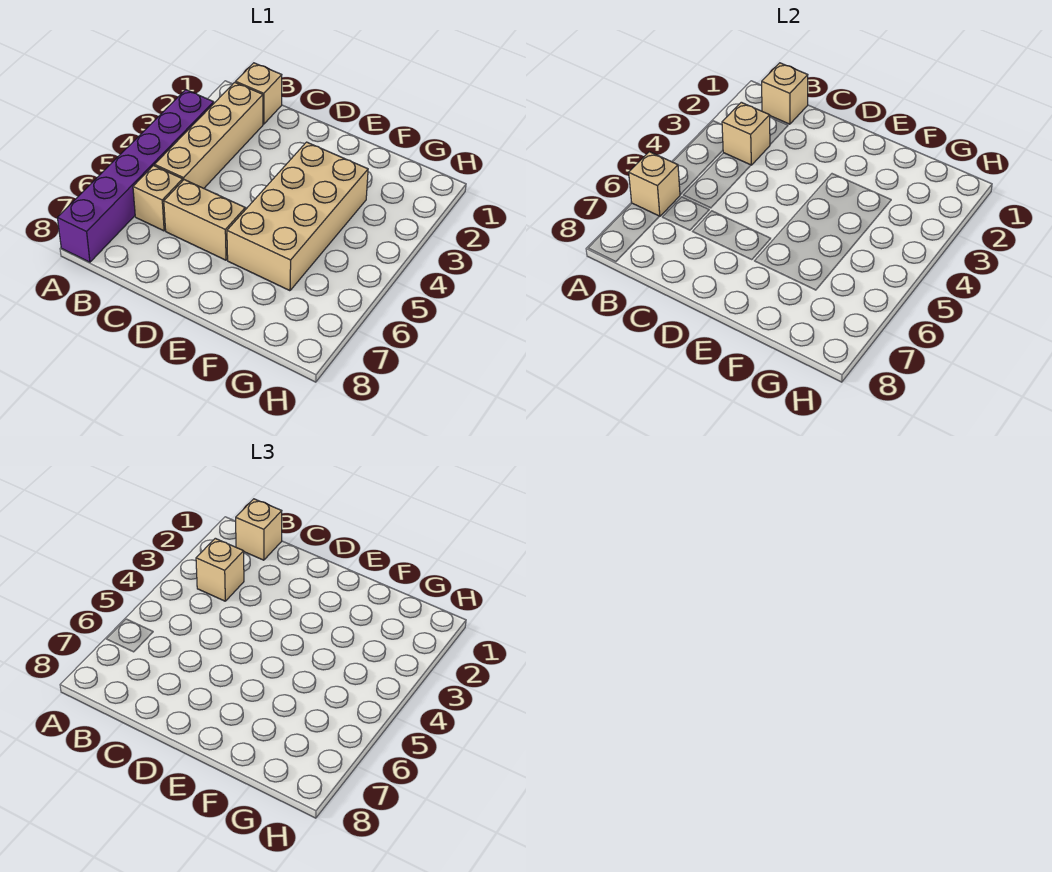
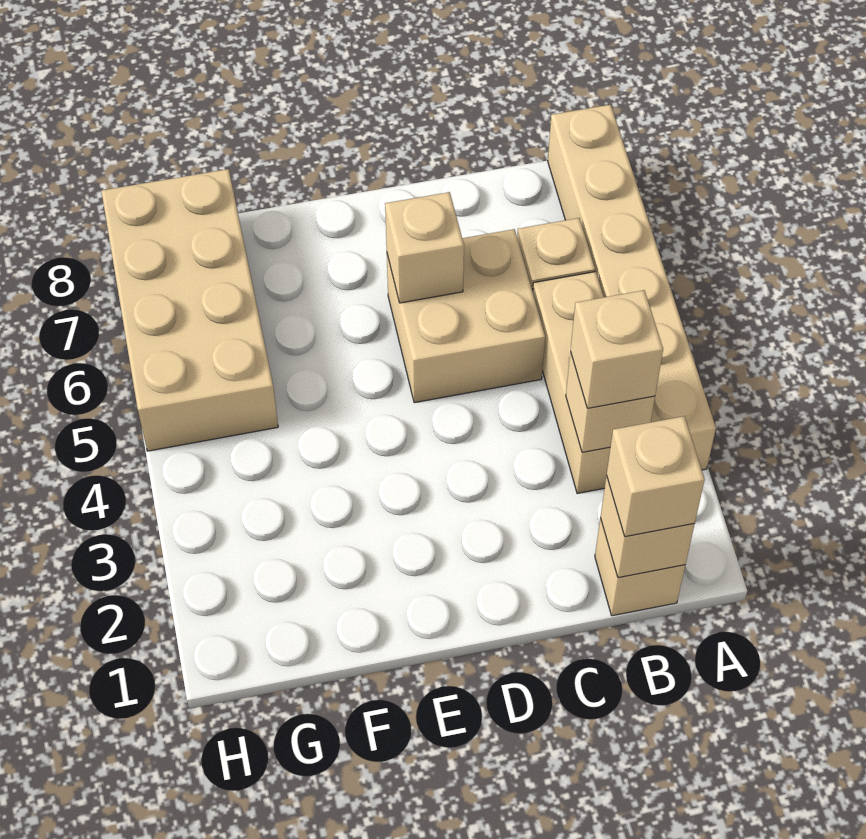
purple brick A3:A8 level 1 -> tan brick A3:A8 level 1
tan brick A6 level 2 -> tan brick D6 level 2
tan brick B2:B5 level 1 -> tan brick B3:B5 level 1
tan brick C6:D6 level 1 -> tan brick C5:D6 level 1
tan brick E3:F6 level 1 -> tan brick G5:H8 level 1

